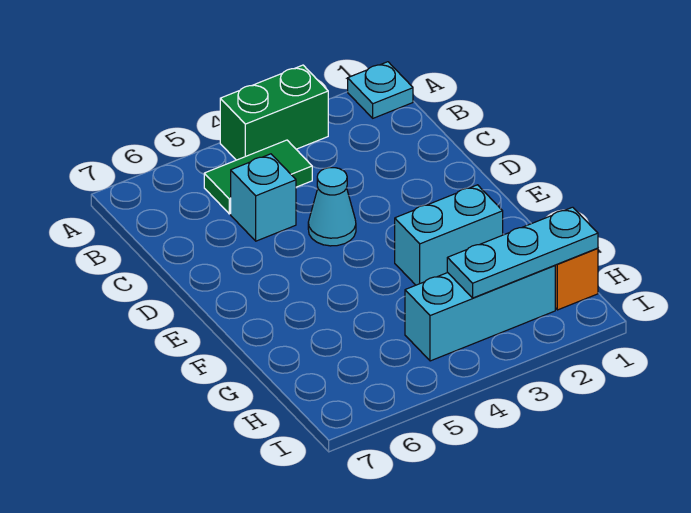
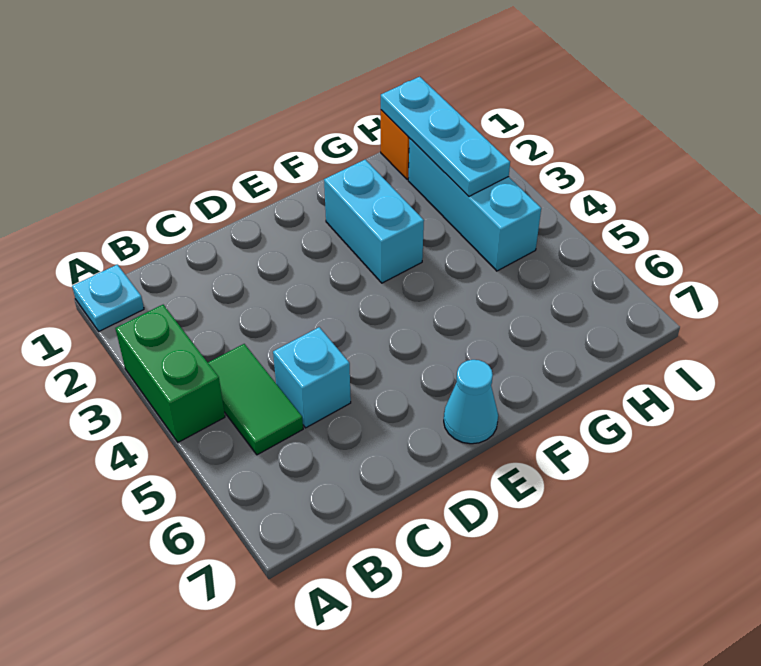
cyan cone D4 level 1 -> cyan cone E7 level 1

